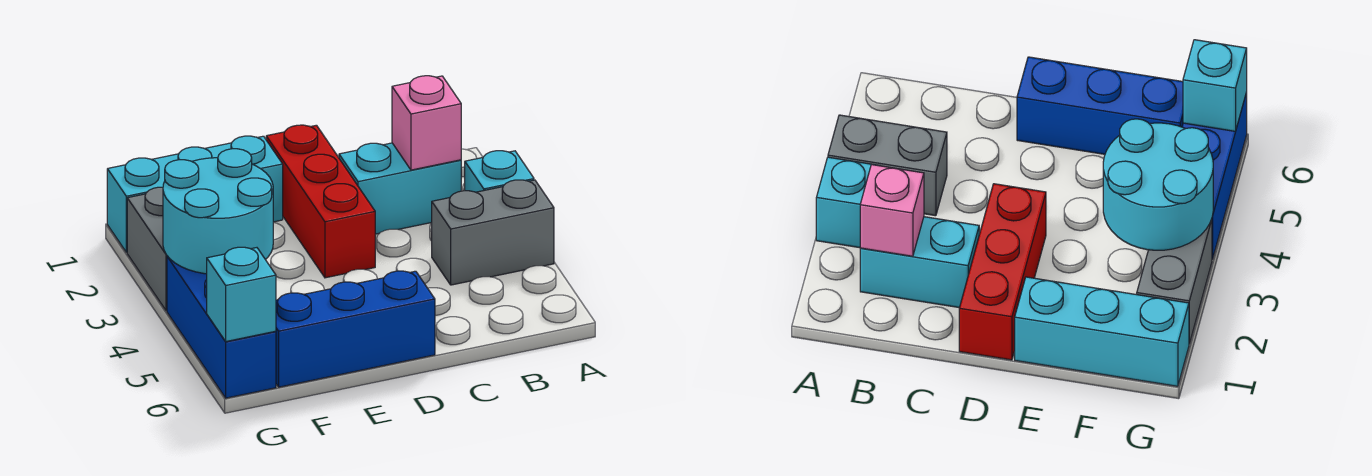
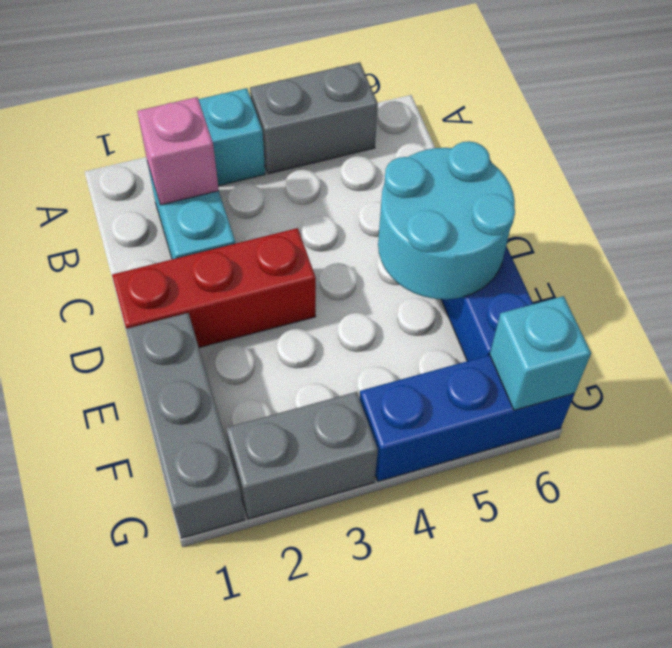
grey brick A4:B4 level 1 -> grey brick A4:A5 level 1
cyan brick E1:G1 level 1 -> grey brick E1:G1 level 1
cyan round brick F3:G4 level 2 -> cyan round brick D5:E6 level 2

